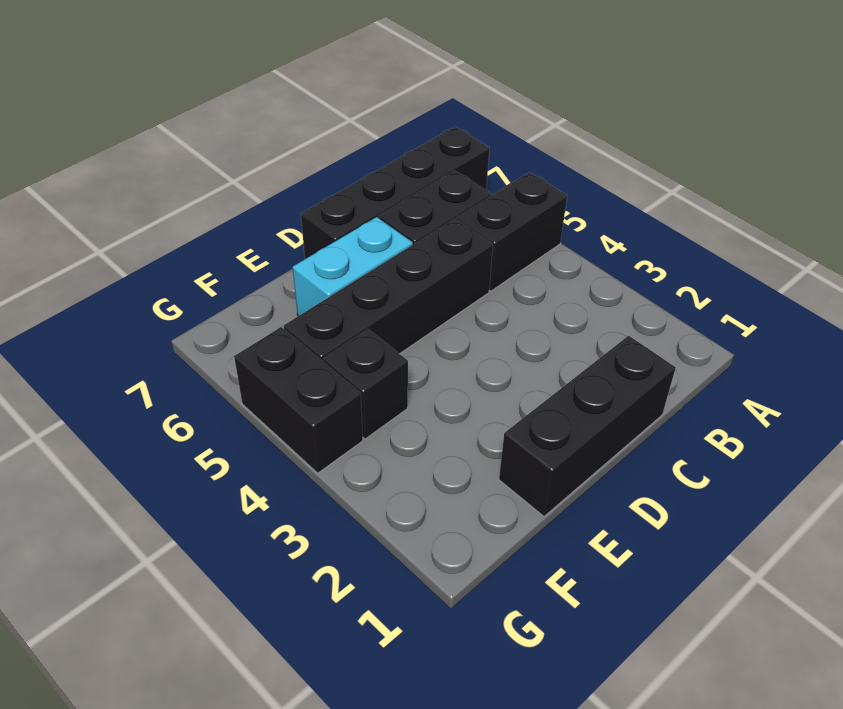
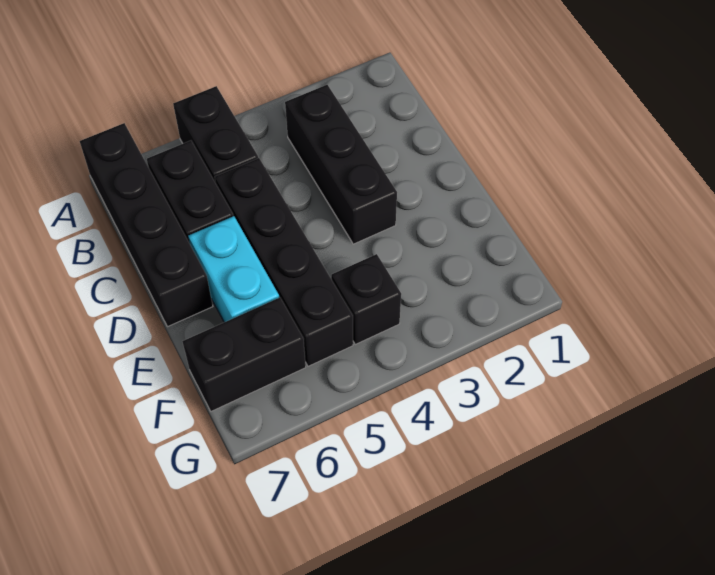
black brick C1:E1 level 1 -> black brick B3:D3 level 1
black brick G4:G5 level 1 -> black brick F6:F7 level 1

